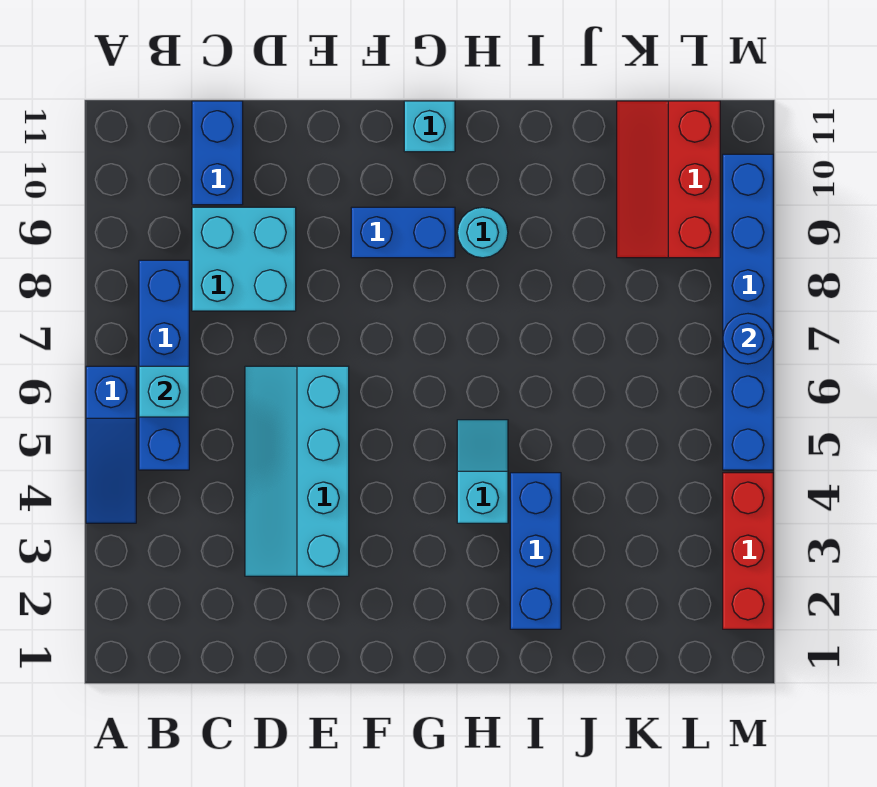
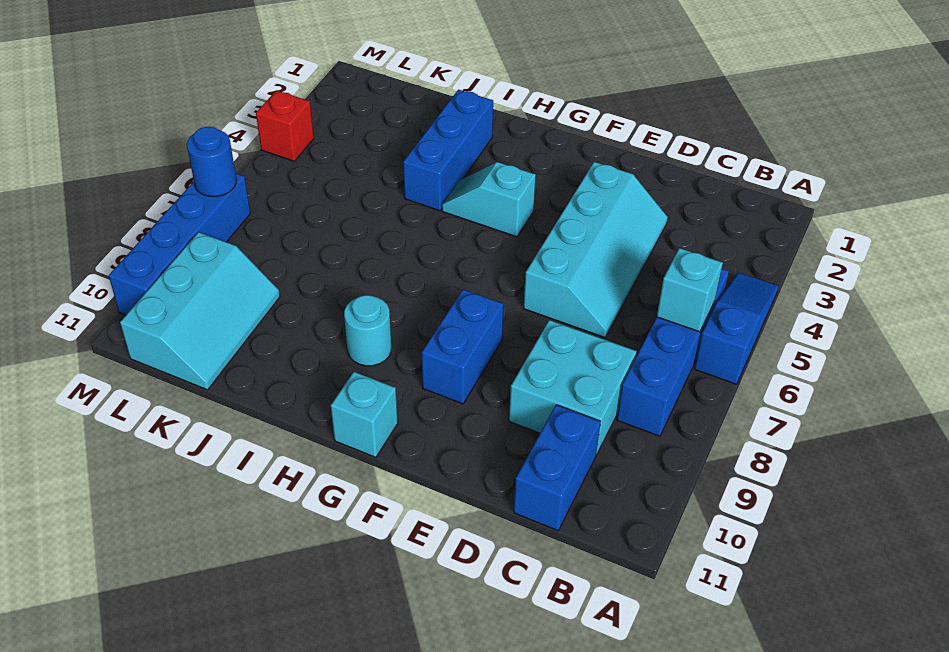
blue brick F9:G9 level 1 -> blue brick F8:F9 level 1
cyan slope H4:H5 level 1 top 4 -> cyan slope G4:H4 level 1 top G
red slope K9:L11 level 1 top L -> cyan slope K9:L11 level 1 top L
red brick M2:M4 level 1 -> red brick M4 level 1
blue brick M5:M10 level 1 -> blue brick M7:M10 level 1

